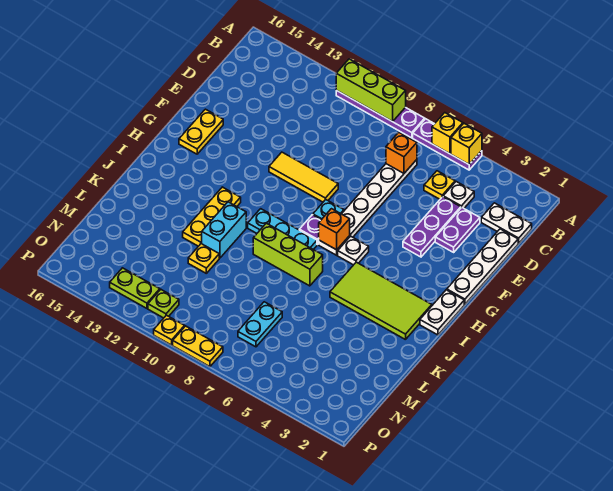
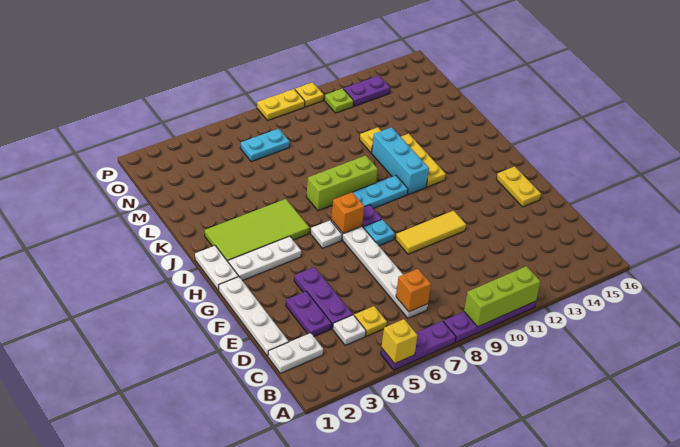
yellow brick A6 level 2 -> none
none -> white plate H2:H4 level 1
cyan brick J11:K11 level 1 -> cyan brick I11:K11 level 1
cyan plate M7:N7 level 1 -> cyan plate N6:N7 level 1
lime plate O12:O13 level 1 -> purple plate O12:O13 level 1

